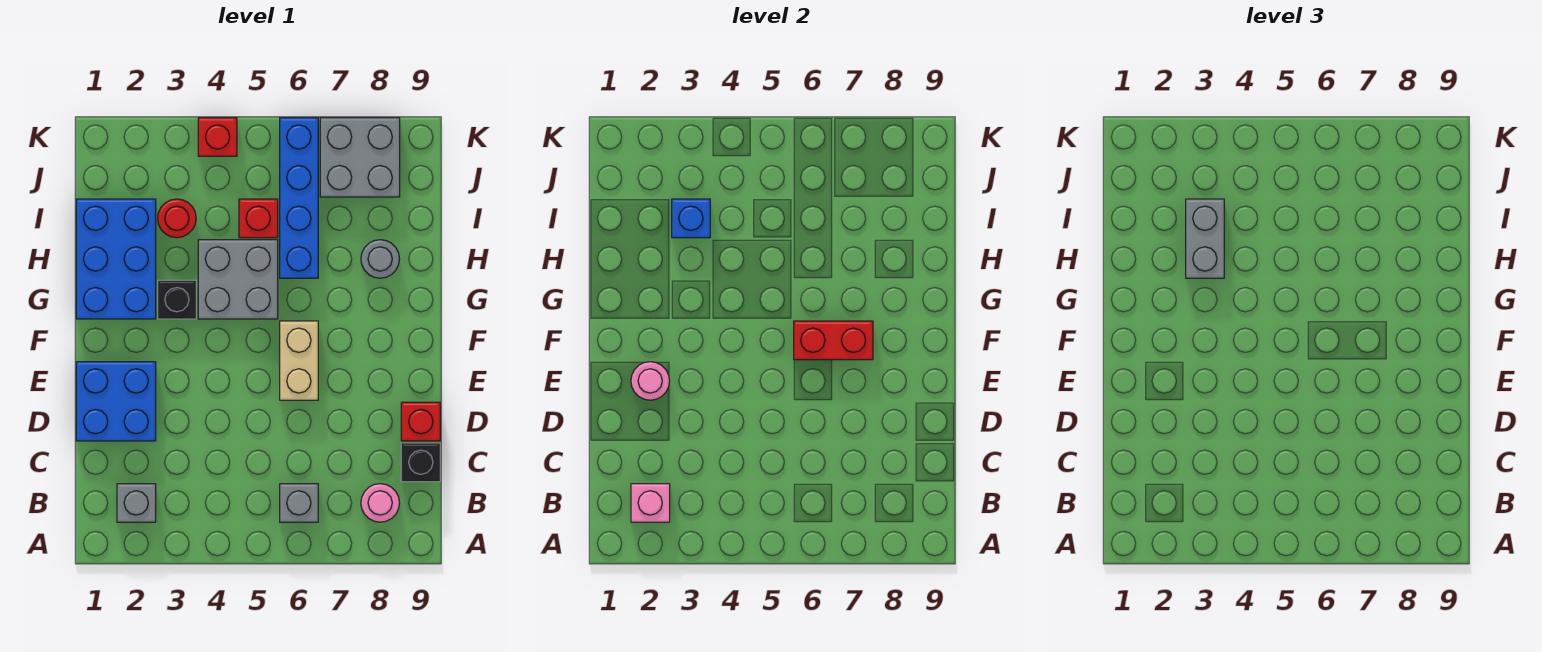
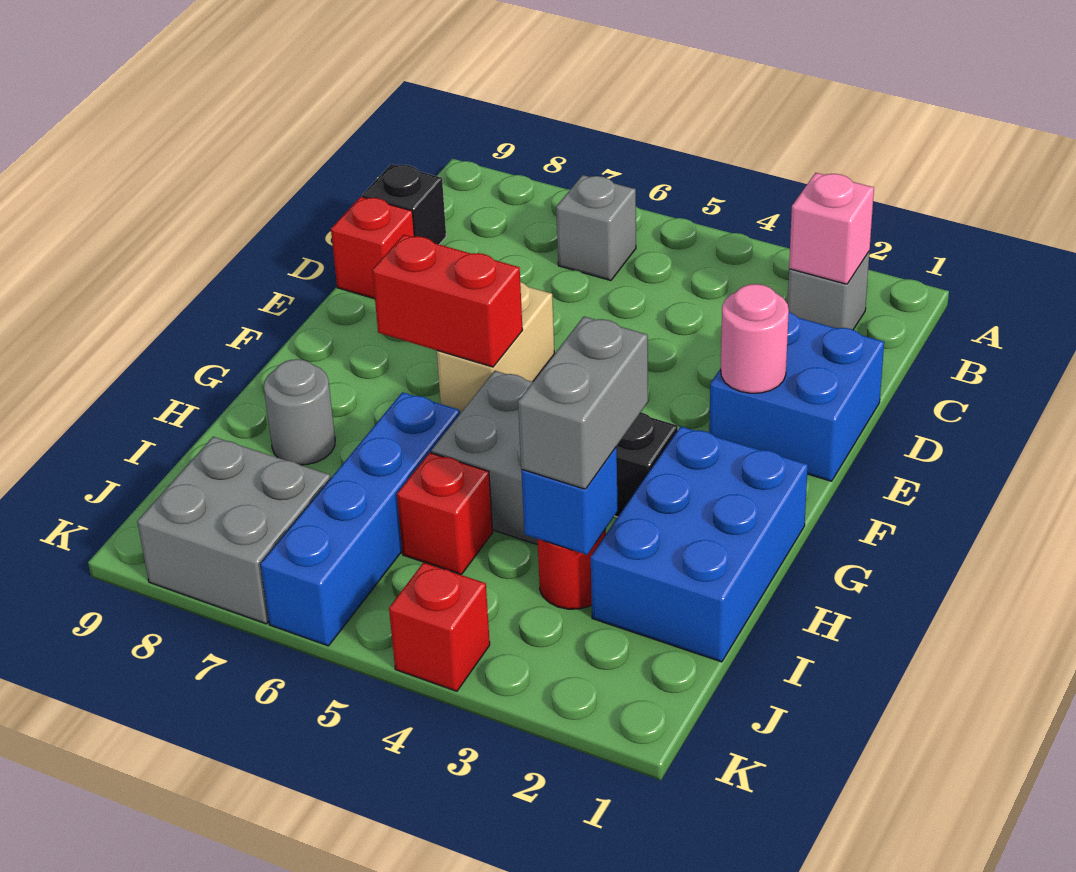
pink round brick B8 level 1 -> none

